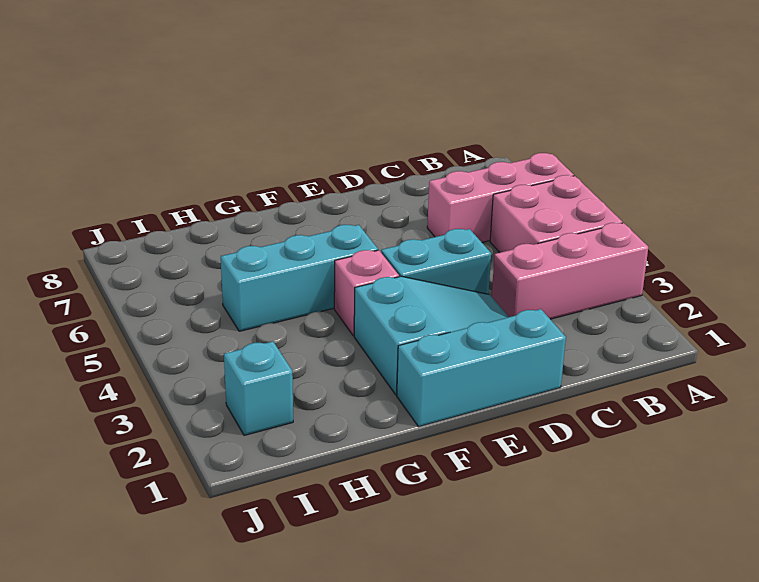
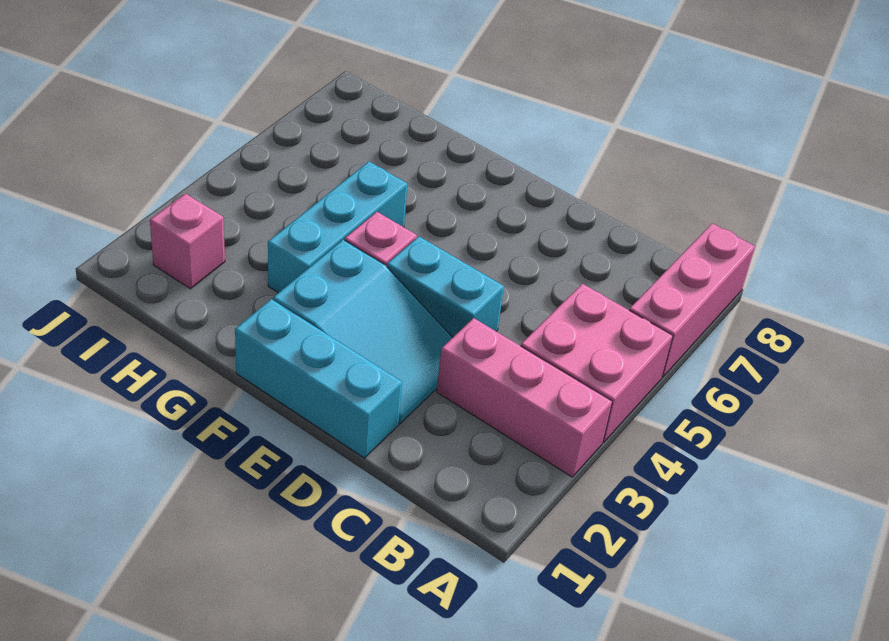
pink brick A6:C6 level 1 -> pink brick A6:A8 level 1
cyan brick F5:H5 level 1 -> cyan brick G3:G5 level 1
cyan brick I2 level 1 -> pink brick I2 level 1

